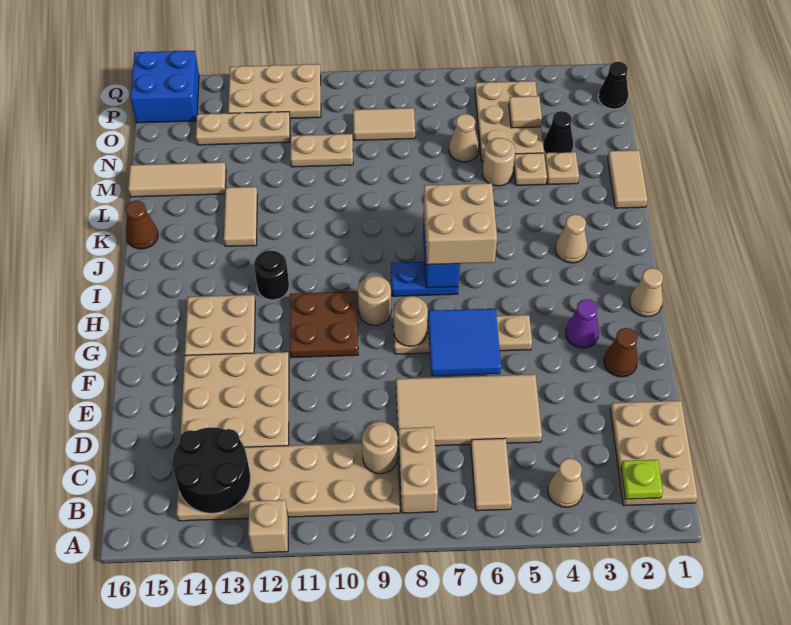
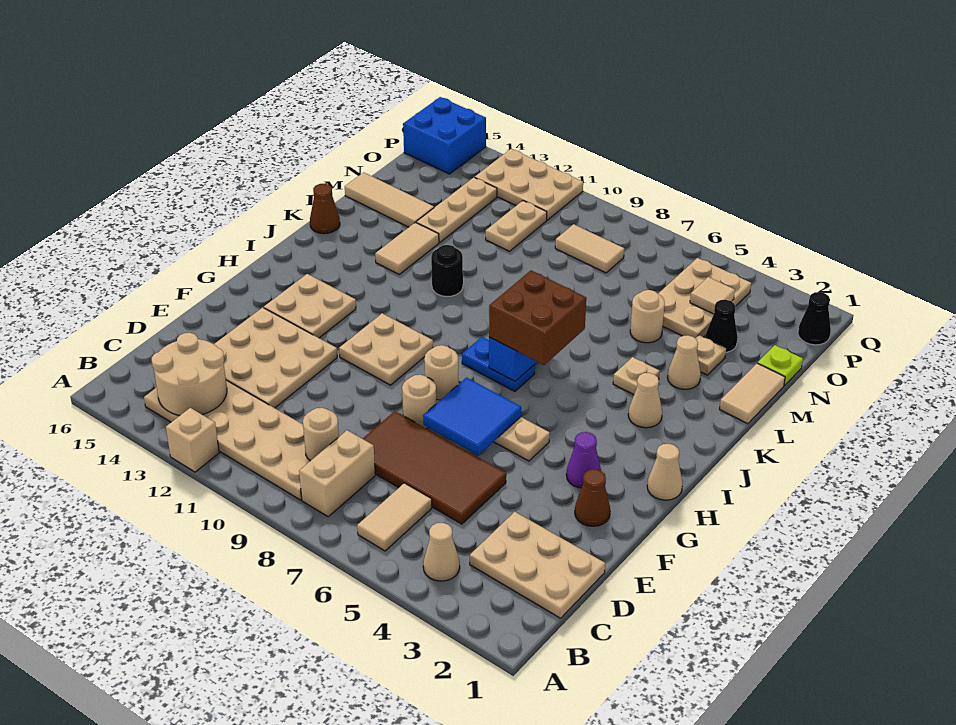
tan plate B1:D2 level 1 -> tan plate C1:D3 level 1
lime plate B2 level 2 -> lime plate N1 level 1
black round brick B13:C14 level 2 -> tan round brick B13:C14 level 2
tan tile D5:E8 level 1 -> brown tile D5:E8 level 1
brown plate G10:H11 level 1 -> tan plate G10:H11 level 1
tan round brick H9 level 1 -> tan round brick F8 level 1
tan brick I6:J7 level 3 -> brown brick I6:J7 level 3
black round brick I12 level 1 -> black round brick K11 level 1
tan plate M4 level 1 -> tan plate K4 level 1
tan cone N6 level 1 -> tan cone L3 level 1
tan plate N10:N11 level 1 -> tan plate N11:O11 level 1
tan plate O12:O14 level 1 -> tan plate M13:O13 level 1

